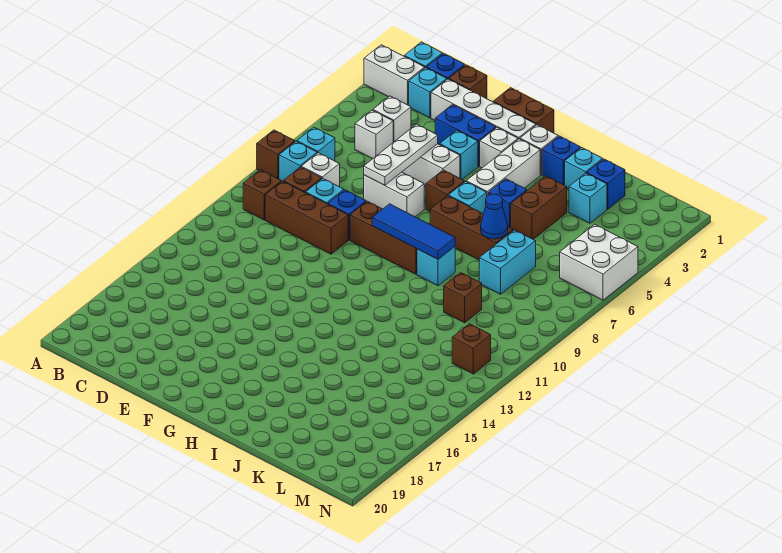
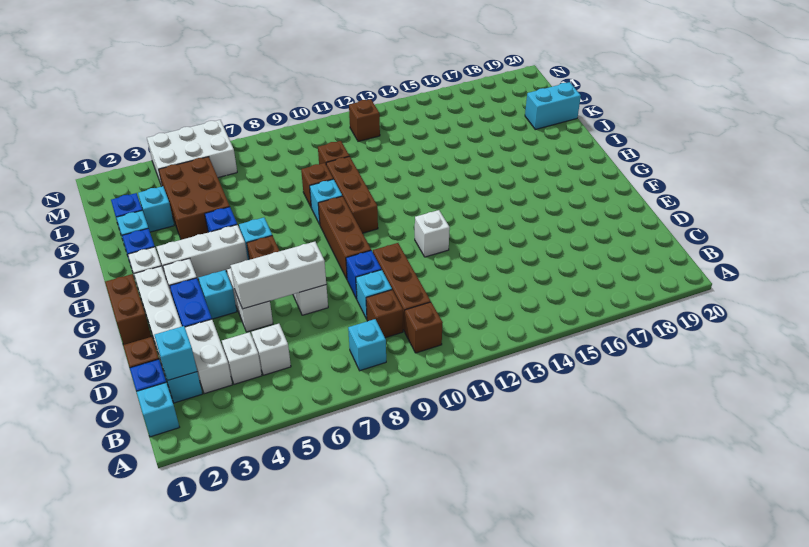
white brick A2:B2 level 1 -> white brick C3:D3 level 1
brown brick A8 level 1 -> brown brick J9 level 1
cyan brick B7 level 1 -> cyan brick C2 level 2
white brick C8 level 1 -> white brick F12 level 1
white plate E5:E7 level 2 -> white brick E5:E7 level 2
blue tile G9:I9 level 2 -> none
brown brick H7:J7 level 1 -> brown brick H10:J10 level 1
brown brick J4:J5 level 1 -> brown brick J4:L5 level 1
blue cone J7 level 2 -> none
cyan brick K7:K8 level 1 -> cyan brick K19:K20 level 1
white brick M5:N6 level 1 -> white brick M4:N6 level 1

